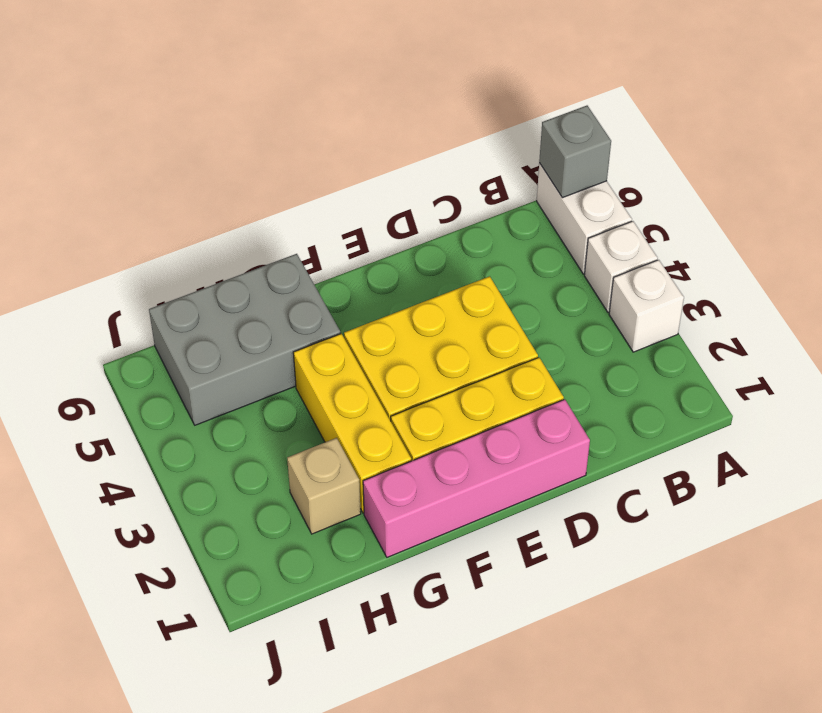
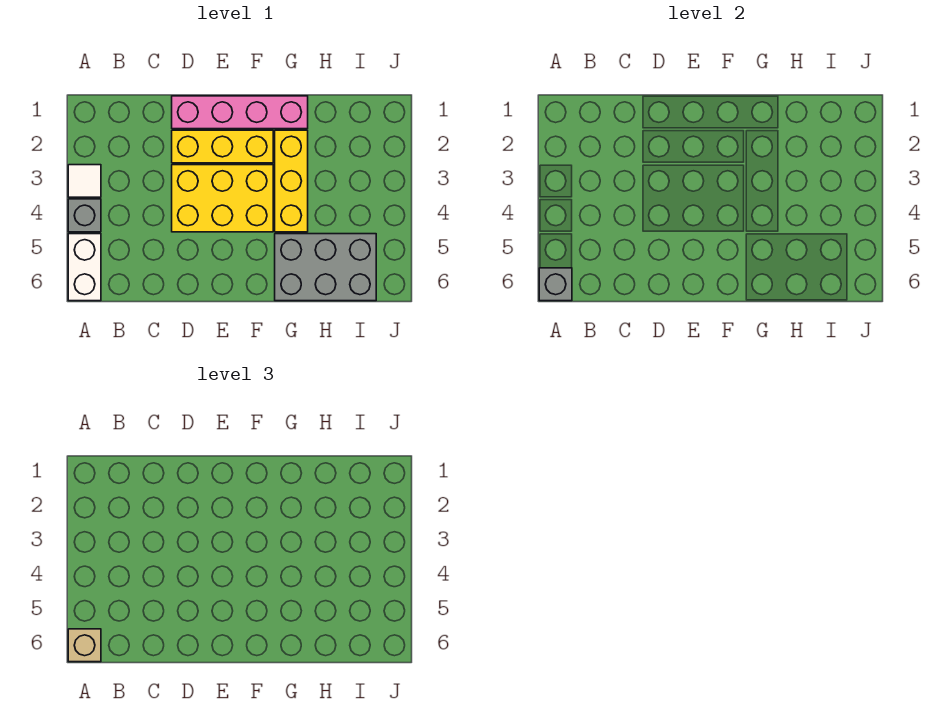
white brick A3 level 1 -> white tile A3 level 1
white brick A4 level 1 -> grey brick A4 level 1
tan brick H2 level 1 -> tan brick A6 level 3

